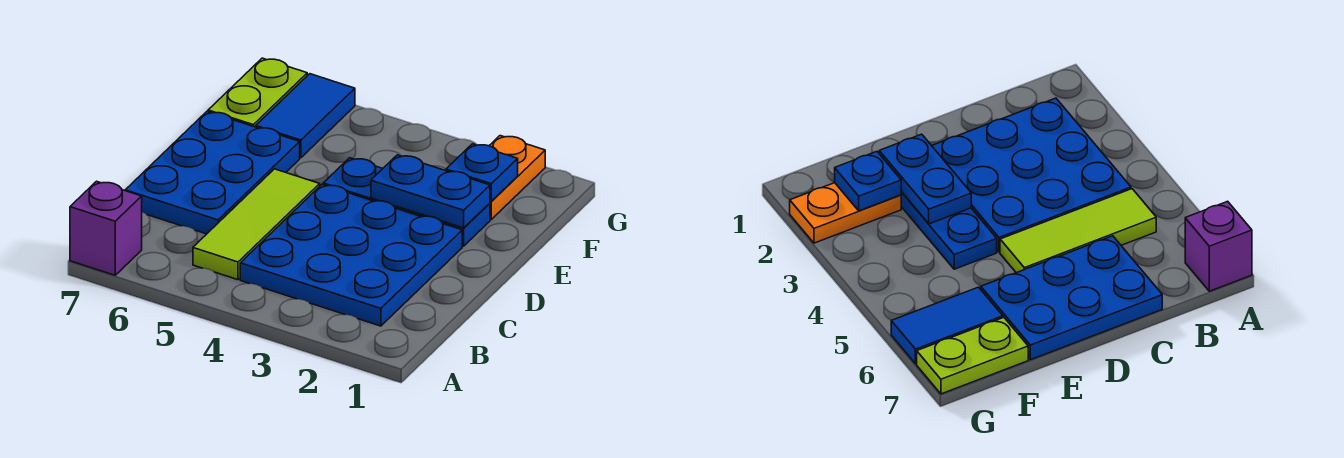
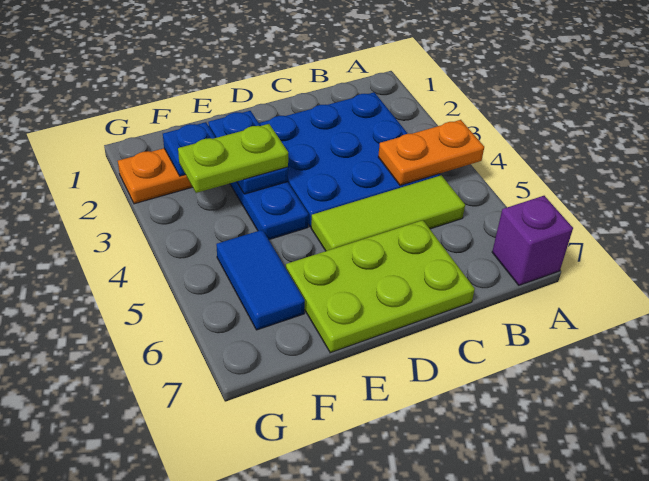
none -> orange plate A4:B4 level 2
blue plate C6:E7 level 1 -> lime plate C6:E7 level 1
blue tile F6:G6 level 1 -> blue tile F5:F6 level 1
lime plate F7:G7 level 1 -> lime plate E3:F3 level 3

